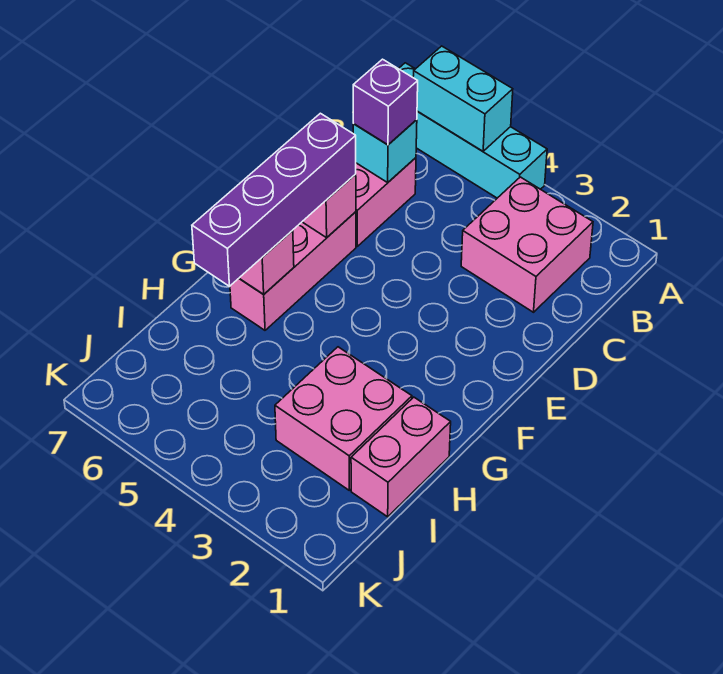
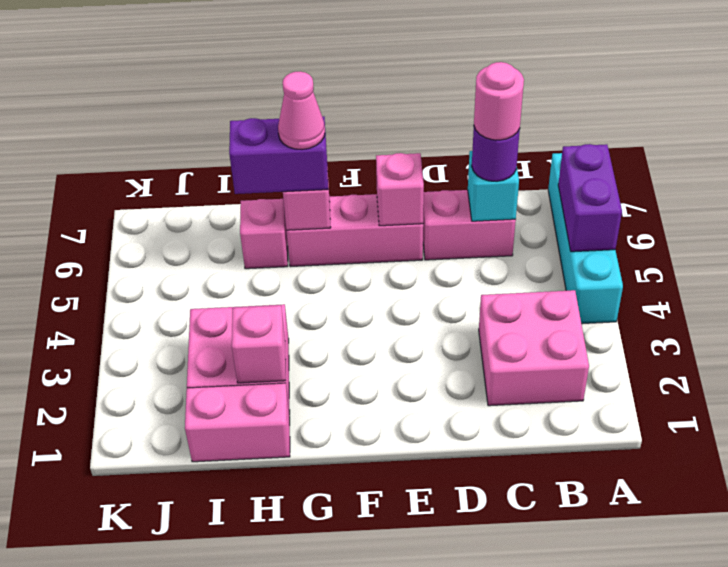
cyan brick A5:A6 level 2 -> purple brick A5:A6 level 2
purple brick C6 level 3 -> purple round brick C6 level 3
none -> pink round brick C6 level 4
purple brick E6:H6 level 3 -> purple brick G6:H6 level 3
none -> pink cone G6 level 4
none -> pink brick H2 level 2
none -> pink brick H6 level 1

